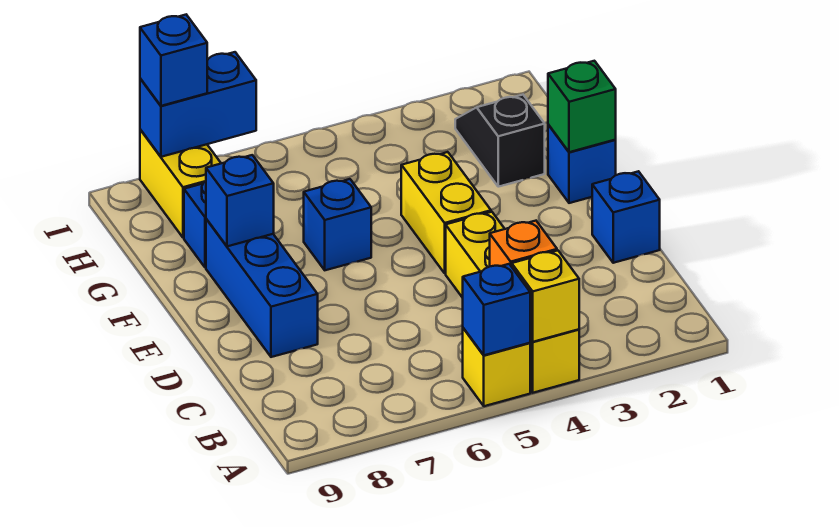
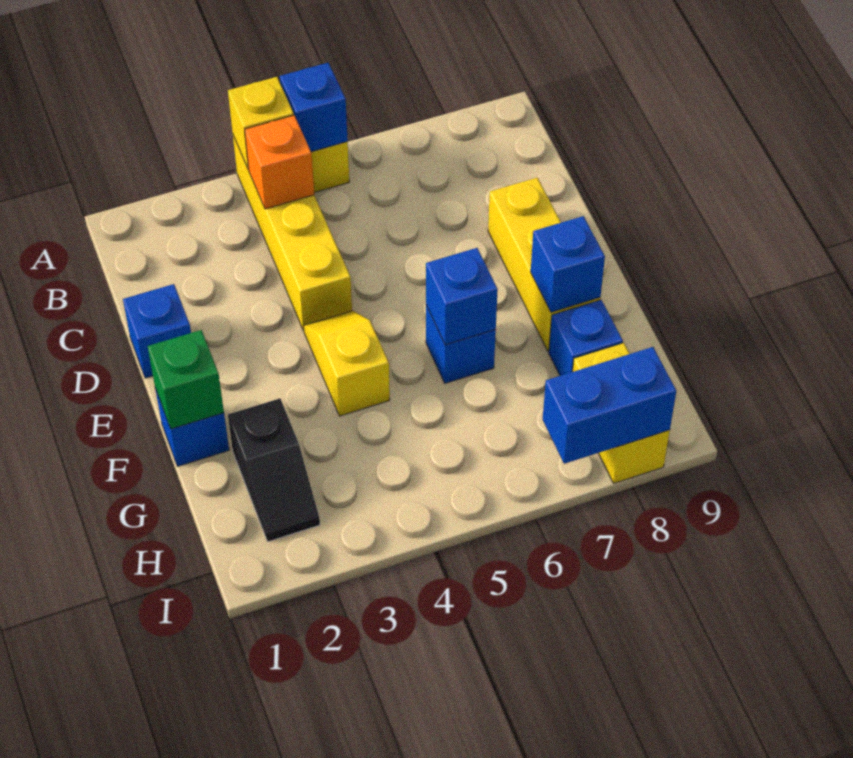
blue brick D8:F8 level 1 -> yellow brick D8:F8 level 1
yellow brick E4:F4 level 1 -> yellow slope E4:F4 level 1 top F
blue brick I8 level 3 -> blue brick F6 level 2

